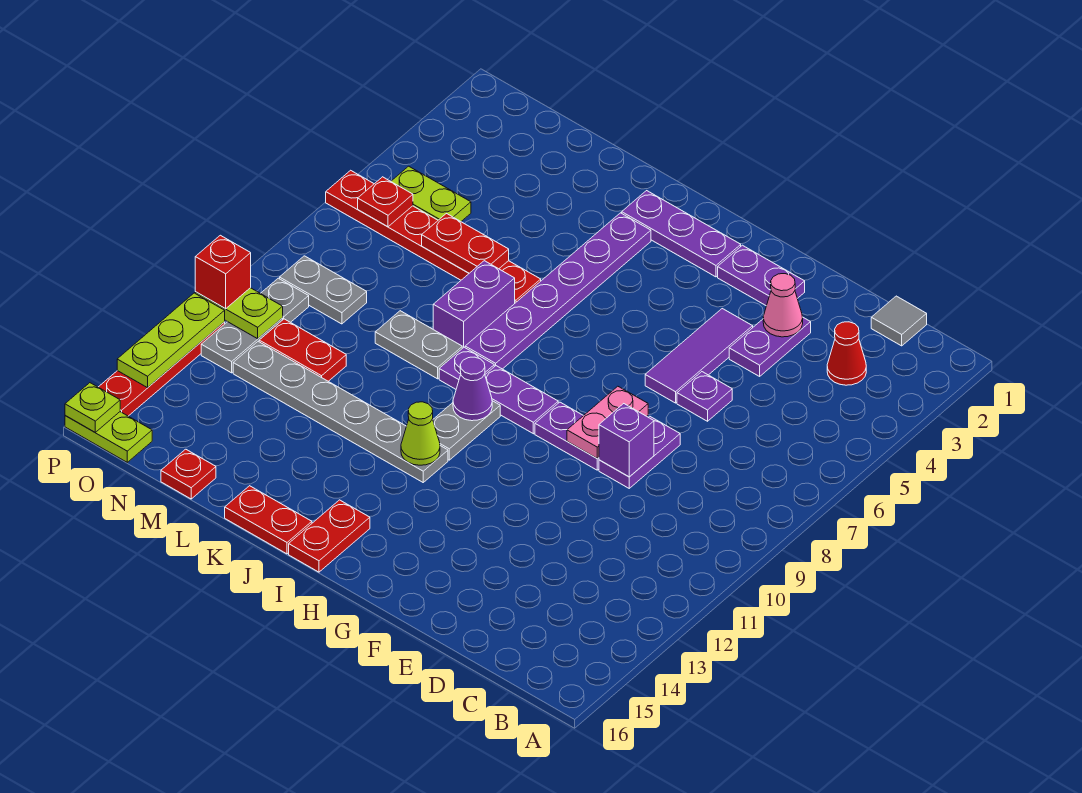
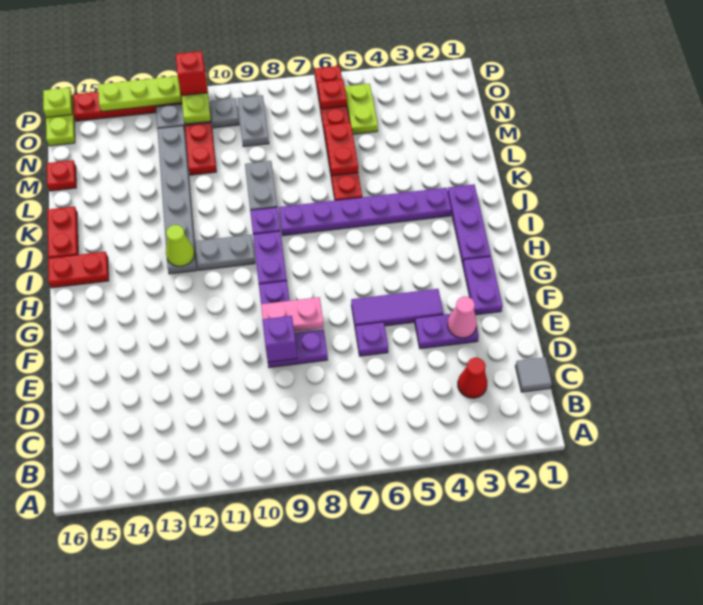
purple cone I10 level 2 -> none
purple brick K7:K8 level 1 -> none

